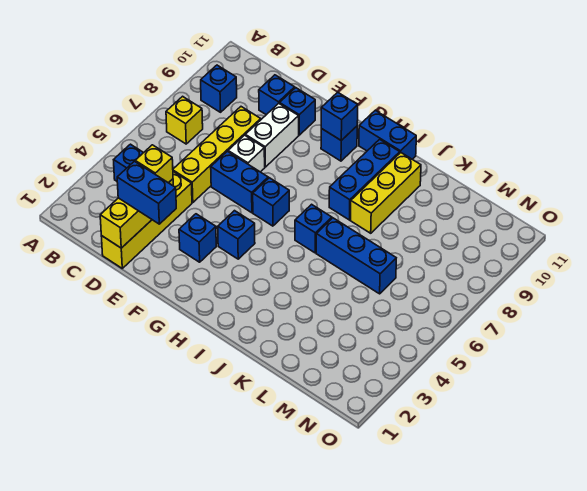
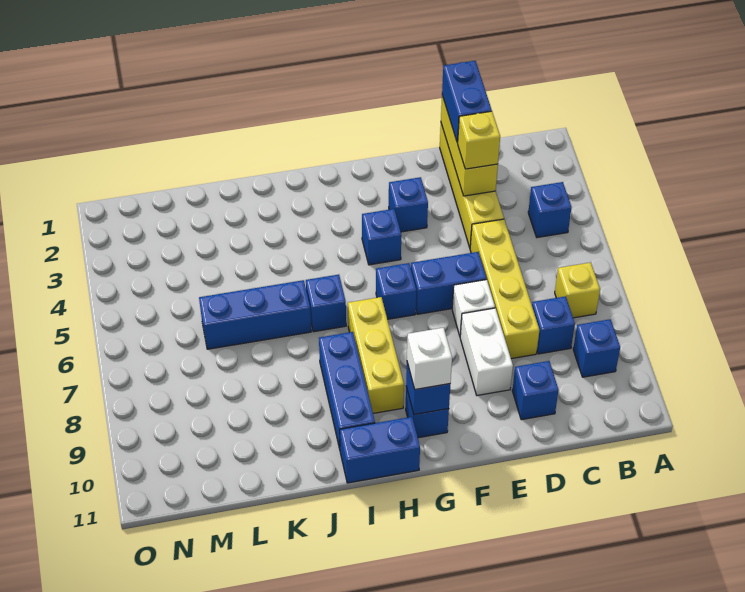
blue brick D2:E2 level 3 -> blue brick D1:D2 level 3
blue brick E10 level 1 -> blue brick C8 level 1
none -> white brick G10 level 3
yellow brick J8:J10 level 1 -> yellow brick H7:H9 level 1

